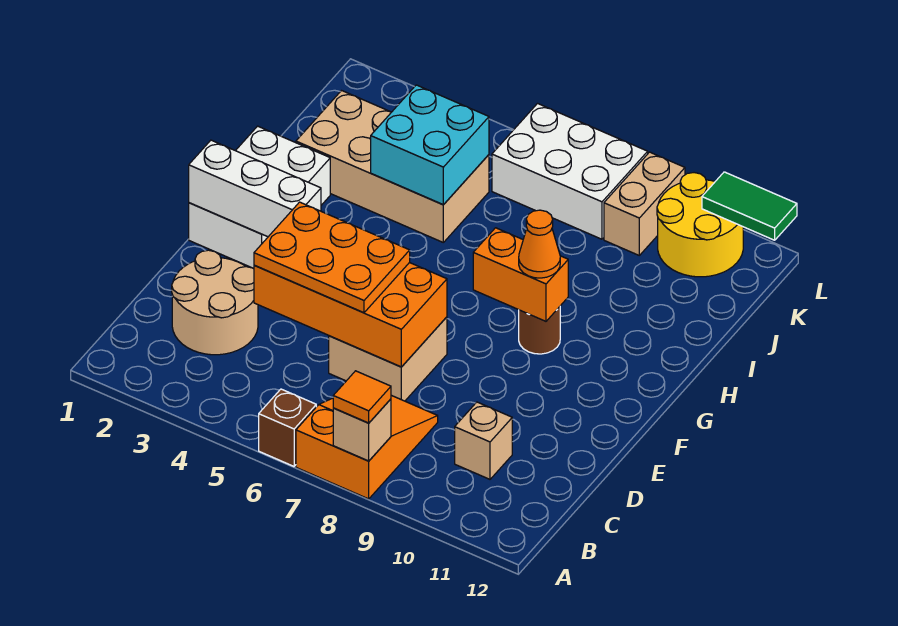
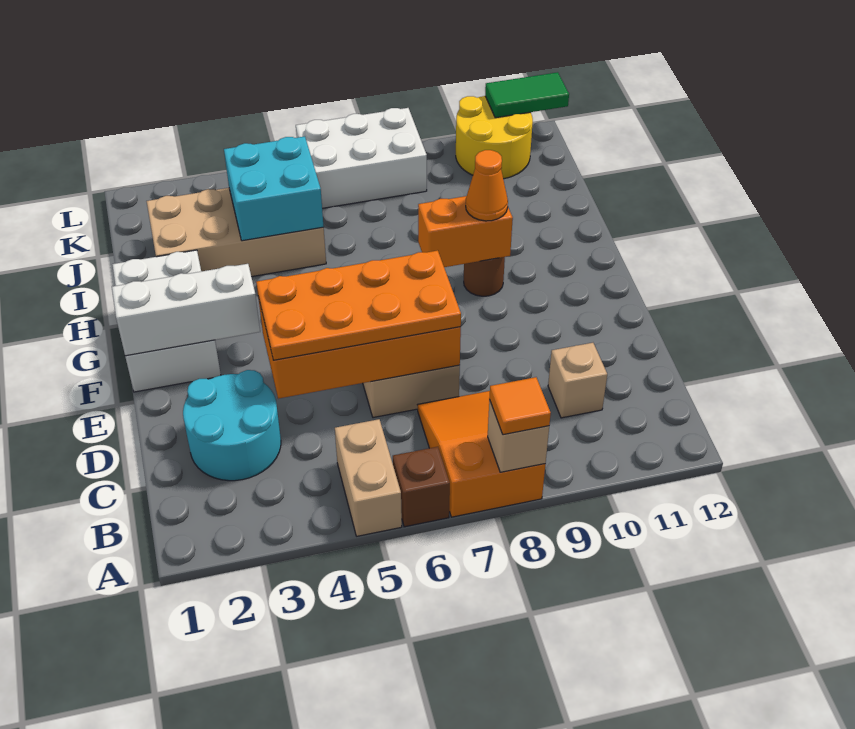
tan round brick C2:D3 level 1 -> cyan round brick C2:D3 level 1
orange plate D4:E6 level 3 -> orange plate D4:E7 level 3
tan brick K9:L9 level 1 -> tan brick A5:B5 level 1

